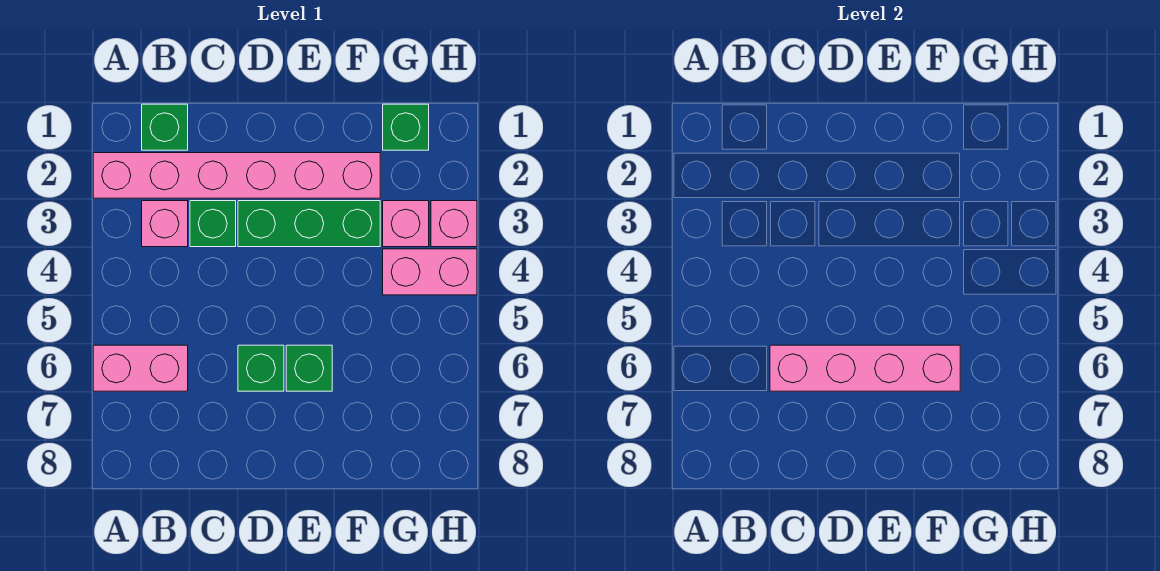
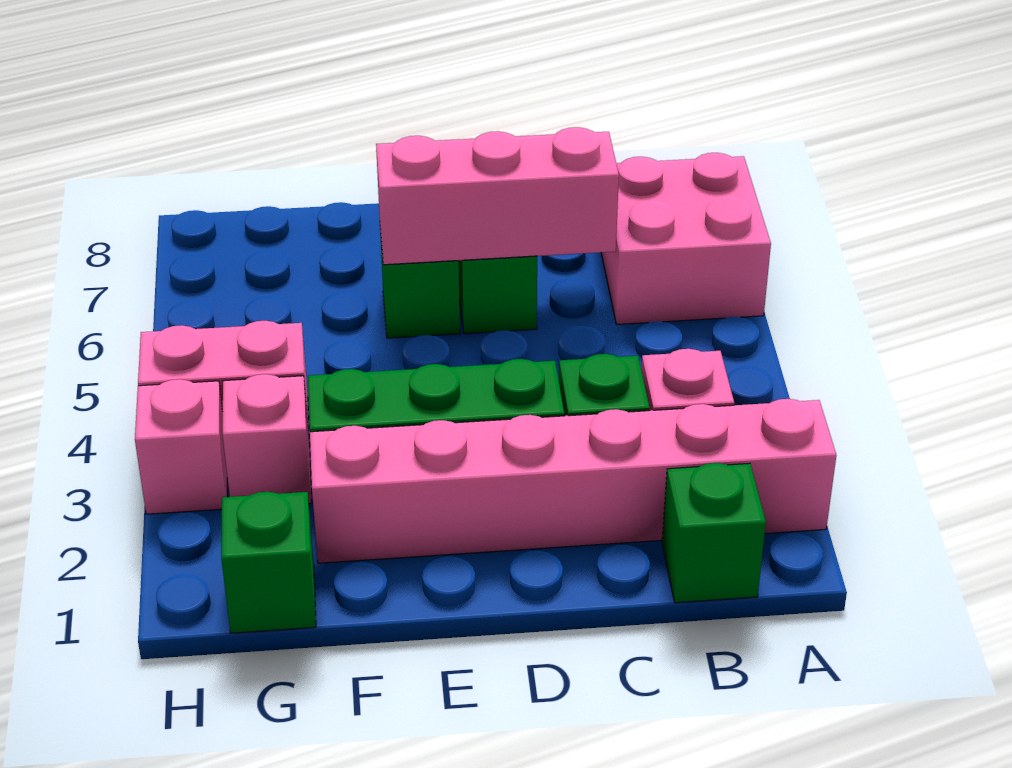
pink brick A6:B6 level 1 -> pink brick A6:B7 level 1
pink brick C6:F6 level 2 -> pink brick C6:E6 level 2

